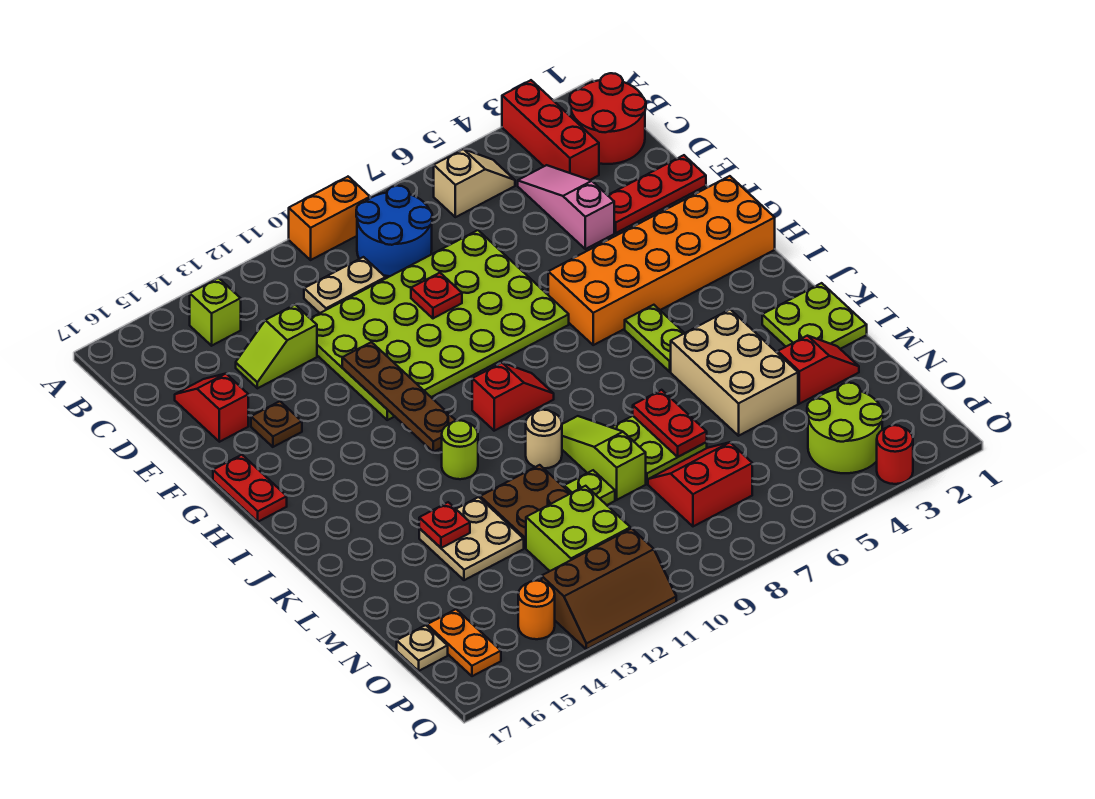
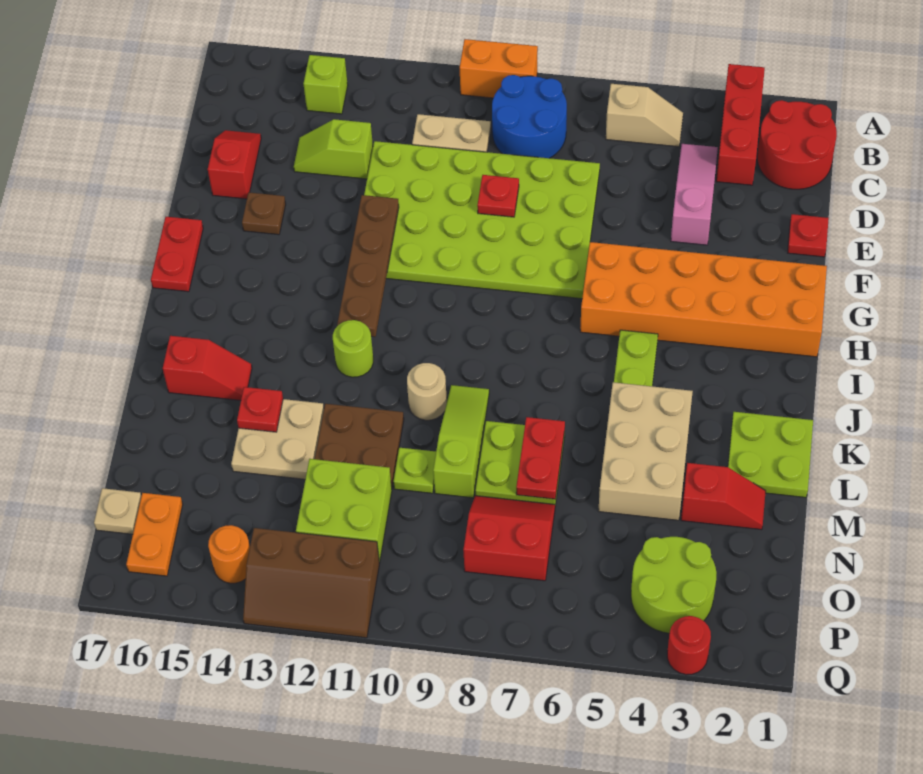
red plate E1:E3 level 1 -> red plate E1 level 1
red slope I9:I10 level 1 top 10 -> red slope K15:K16 level 1 top 16

